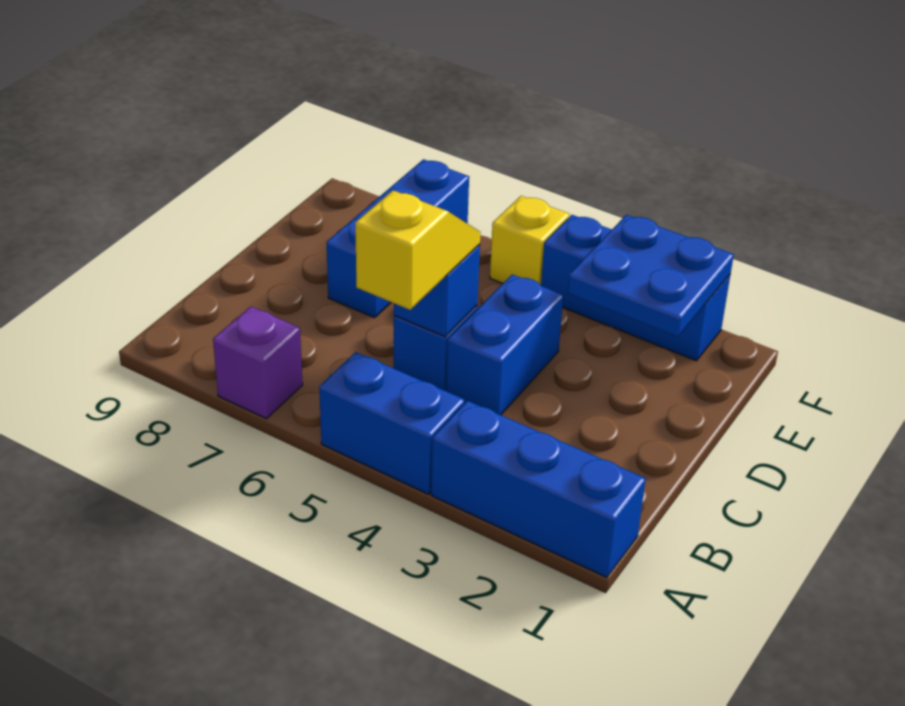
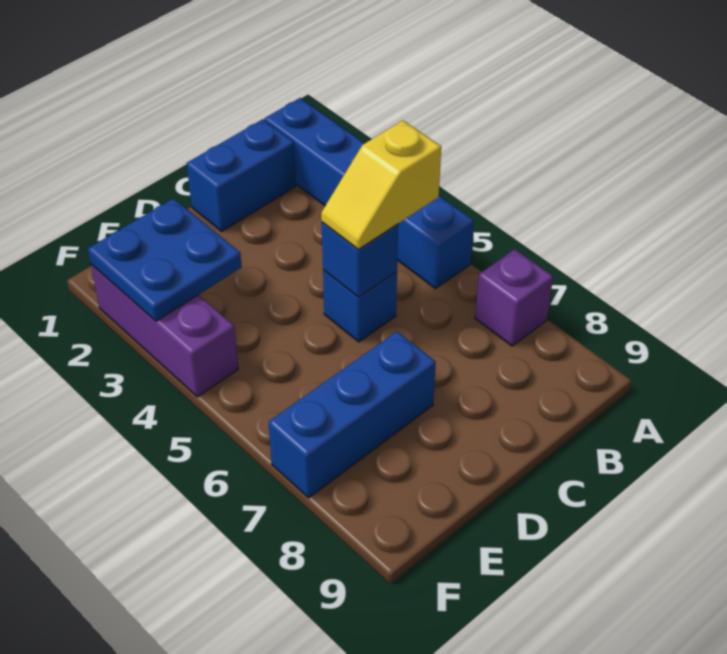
blue brick C4:D4 level 1 -> blue brick B1:C1 level 1
blue brick F2:F4 level 1 -> purple brick F2:F4 level 1
yellow brick F5 level 1 -> none

